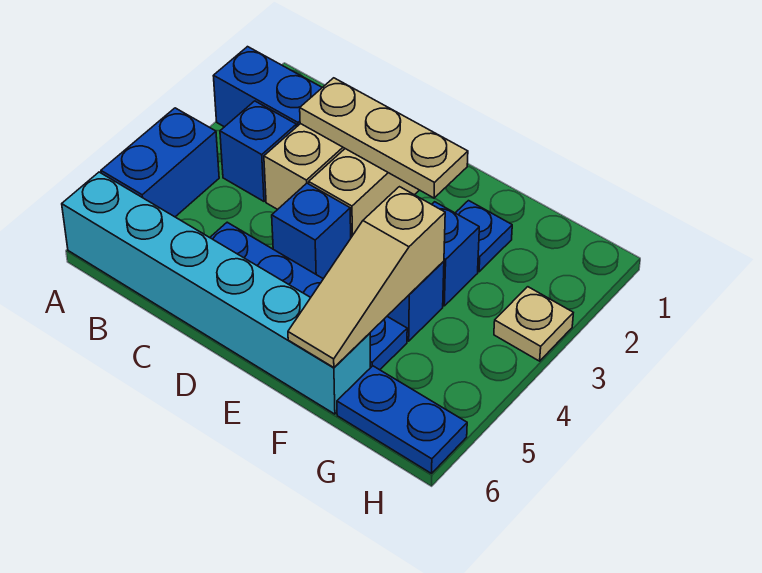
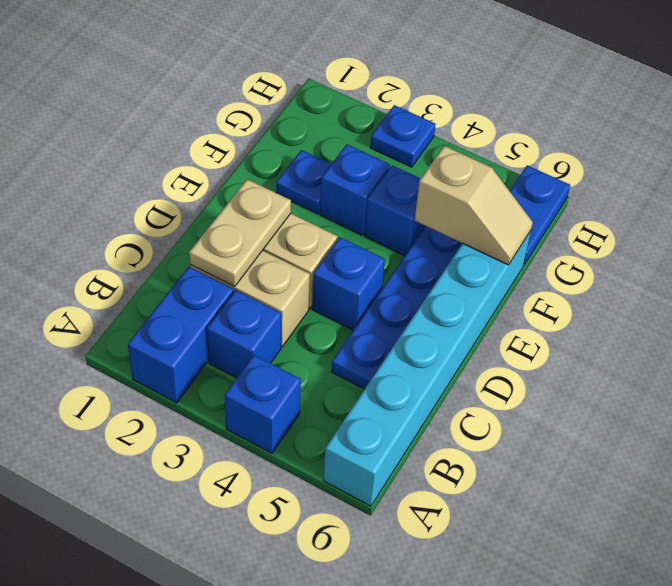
blue brick A4:A5 level 1 -> blue brick A4 level 1
tan plate C2:E2 level 2 -> tan plate C2:D2 level 2
tan slope F4:F6 level 2 top 4 -> tan slope F5:F6 level 2 top 5
tan plate H3 level 1 -> blue plate H3 level 1

